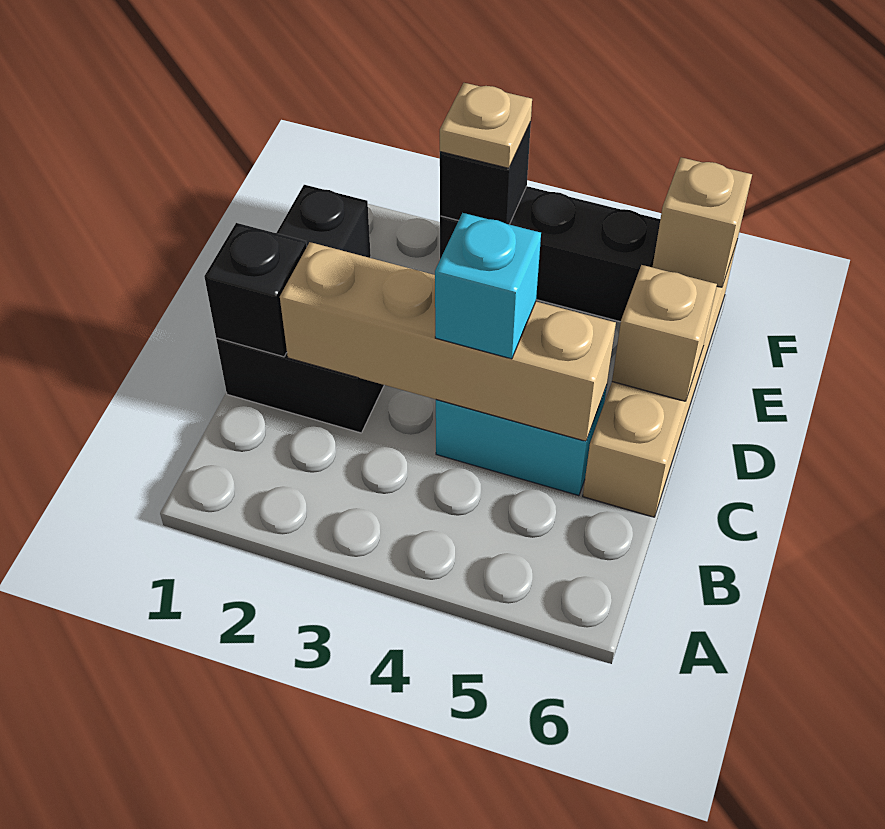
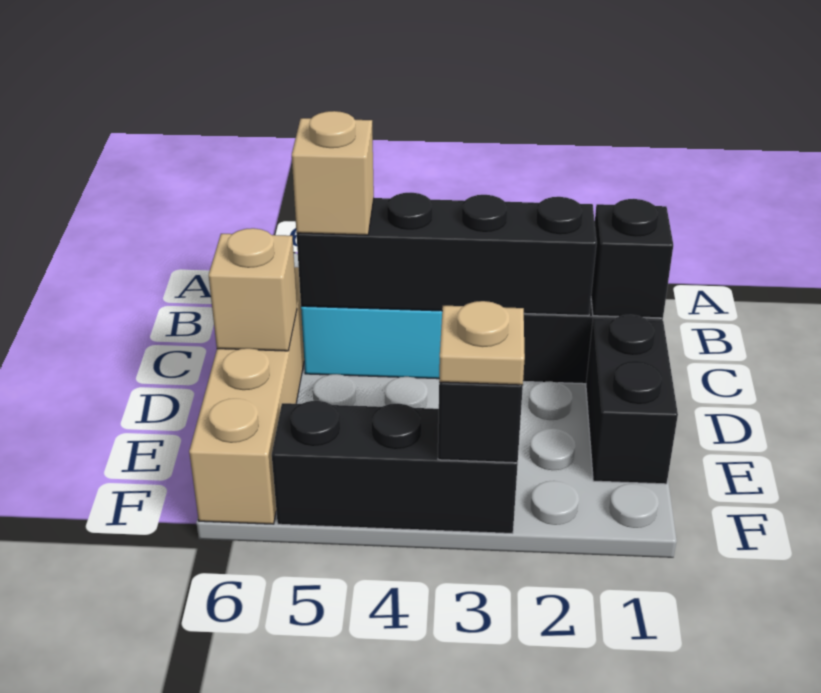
tan brick C2:C5 level 2 -> black brick C2:C5 level 2
cyan brick C4 level 3 -> none
tan brick F6 level 2 -> tan brick C5 level 3

